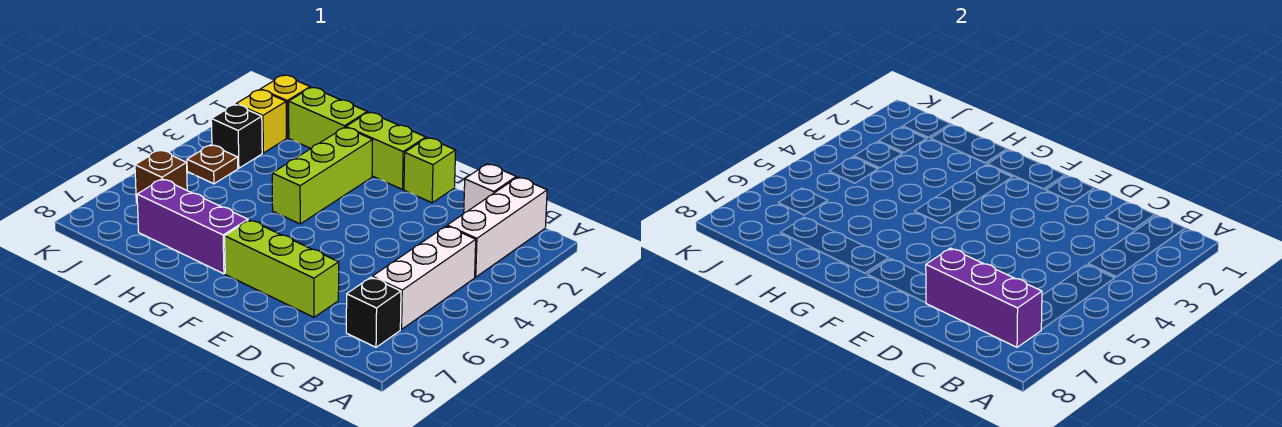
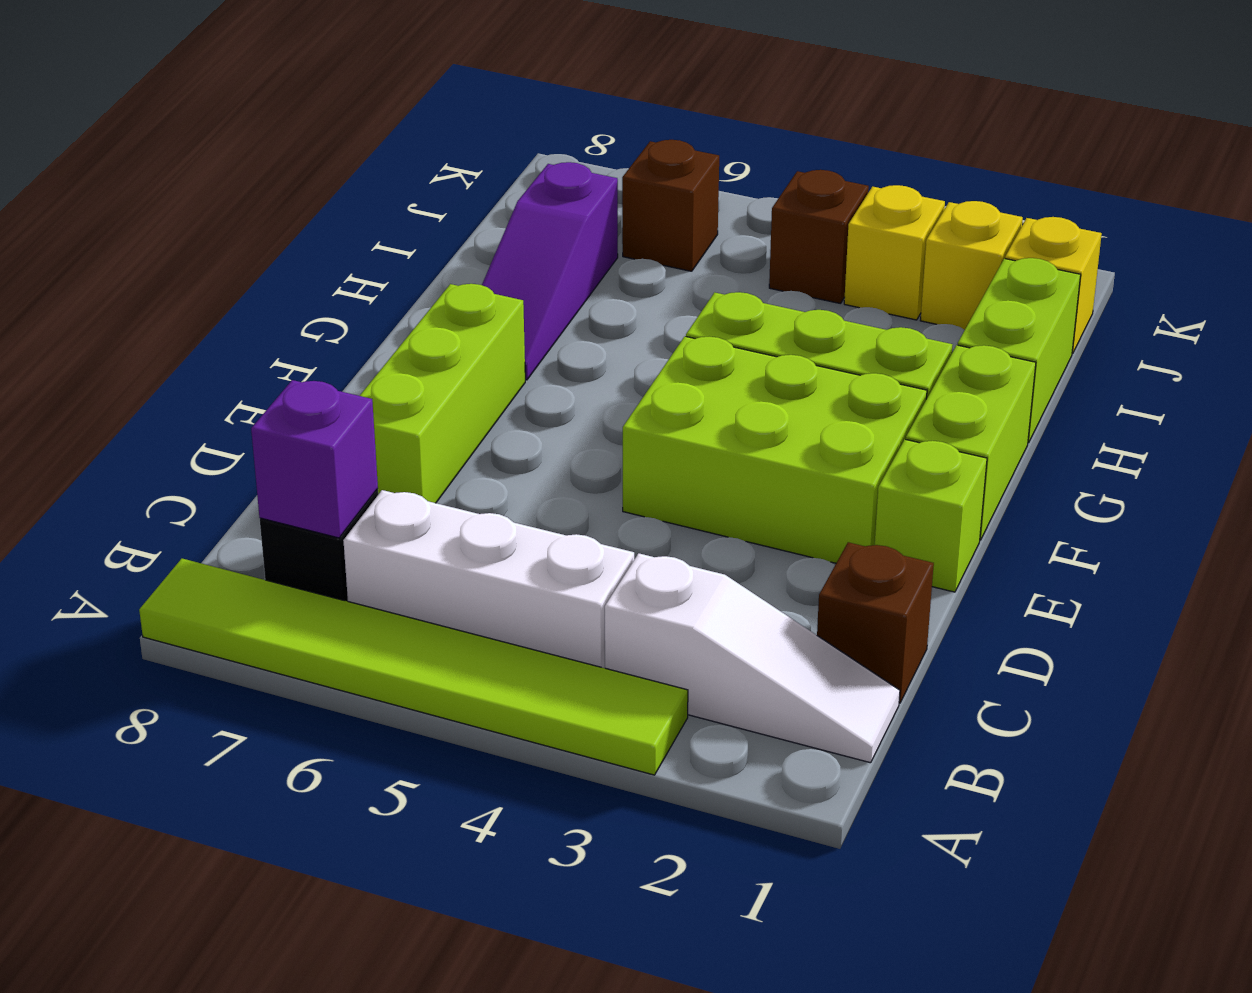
none -> lime tile A3:A8 level 1
white brick B1:B3 level 1 -> white slope B1:B3 level 1 top 3
purple brick B7:D7 level 2 -> purple brick B7 level 2
white brick C1 level 1 -> brown brick C1 level 1
none -> lime brick E2:F4 level 1
purple brick G7:I7 level 1 -> purple slope G7:I7 level 1 top I
black brick J3 level 1 -> yellow brick J3 level 1
brown plate J4 level 1 -> brown brick J4 level 1

